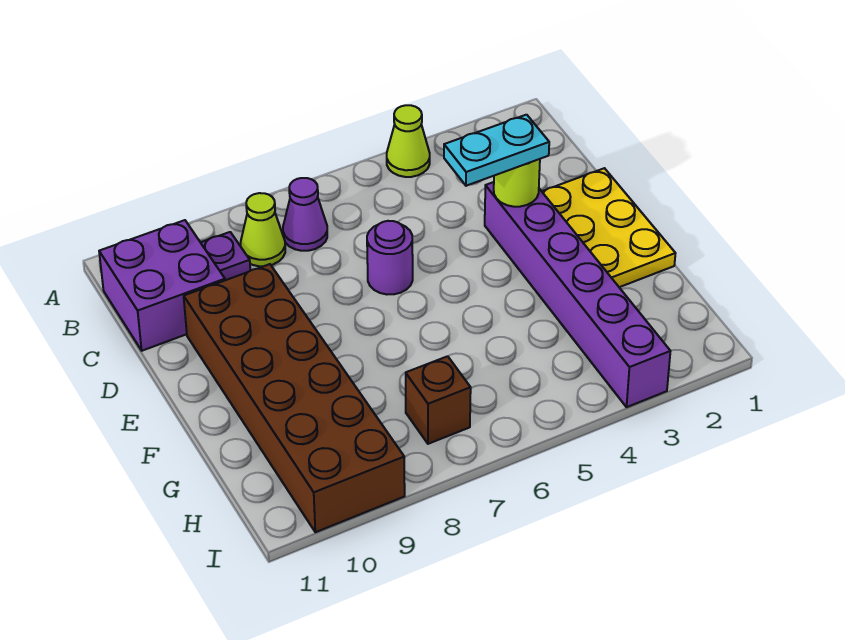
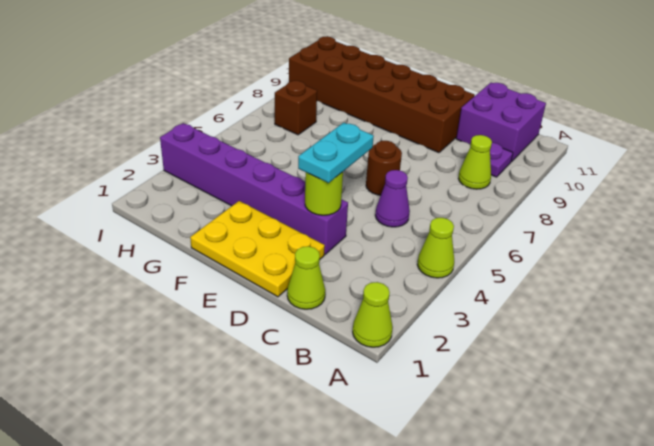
none -> lime cone A1 level 1
purple cone B7 level 1 -> purple cone C5 level 1
none -> lime cone C1 level 1
purple round brick D6 level 1 -> brown round brick D6 level 1

